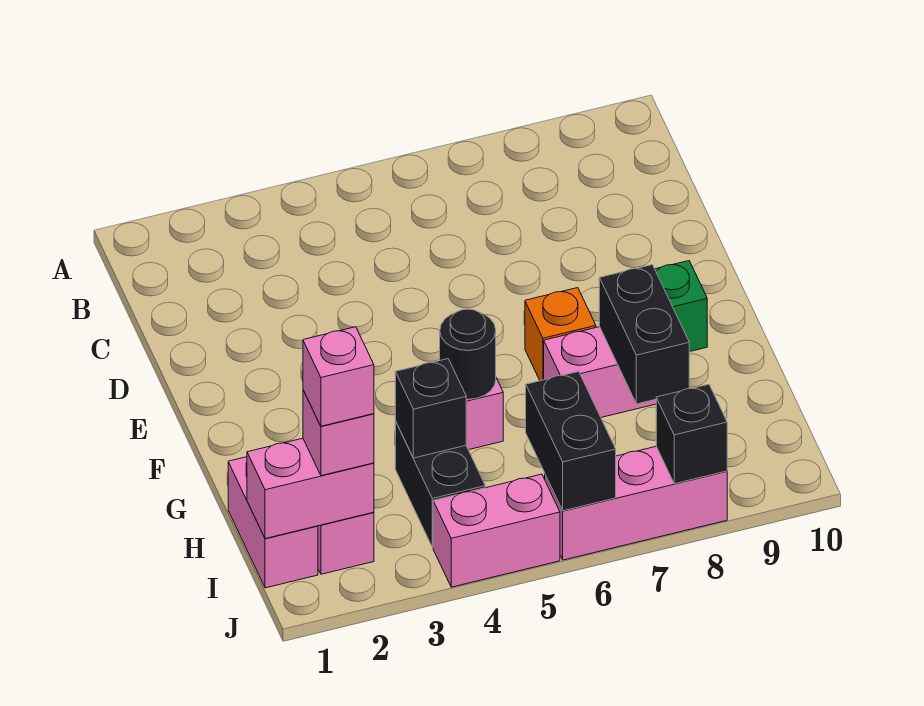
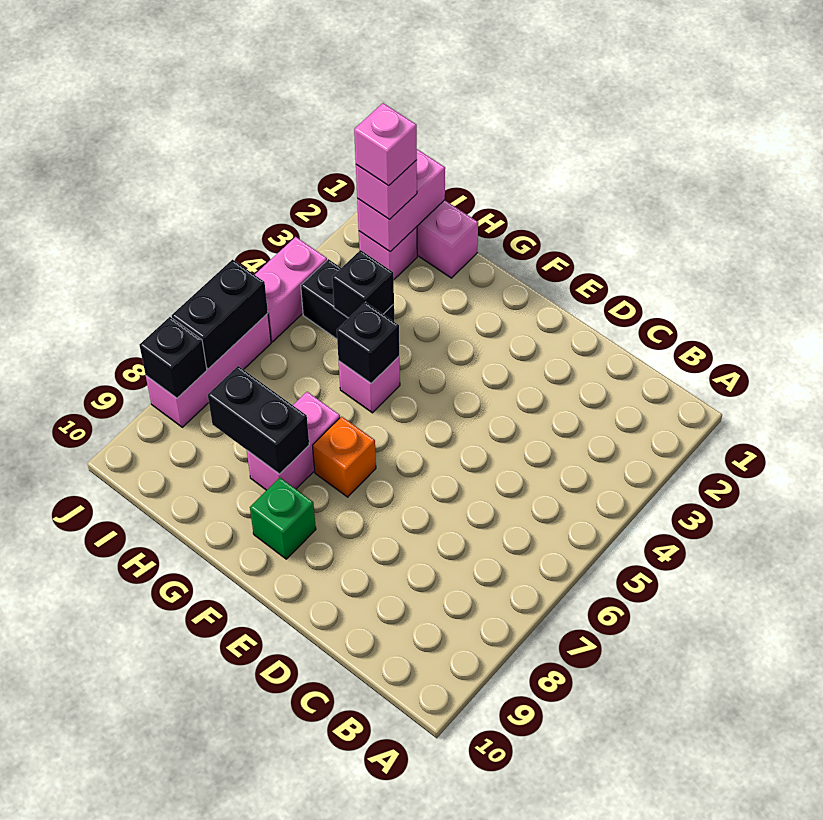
black round brick G5 level 2 -> black brick G5 level 2
black brick I6:J6 level 2 -> black brick J6:J7 level 2

